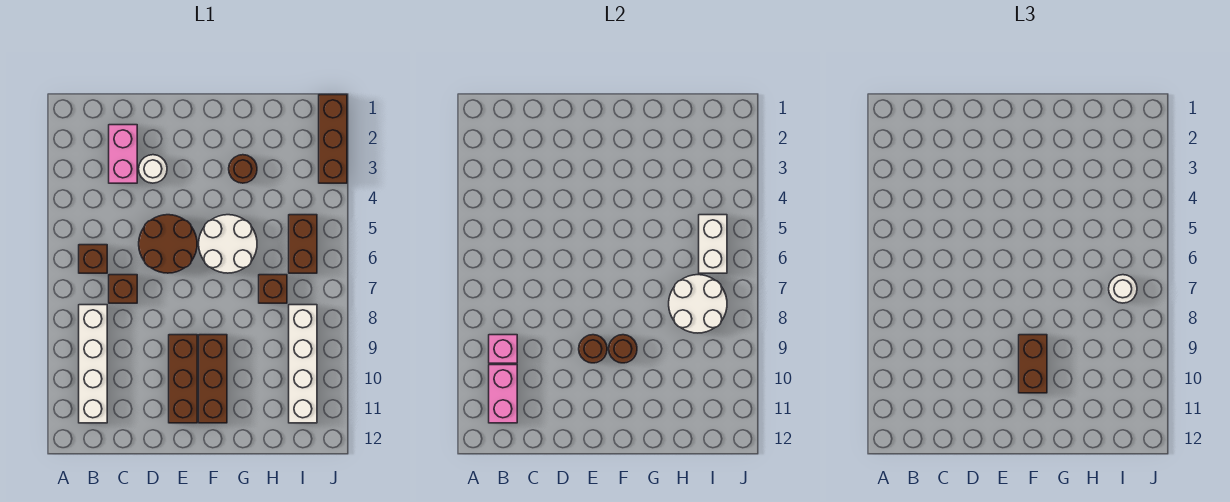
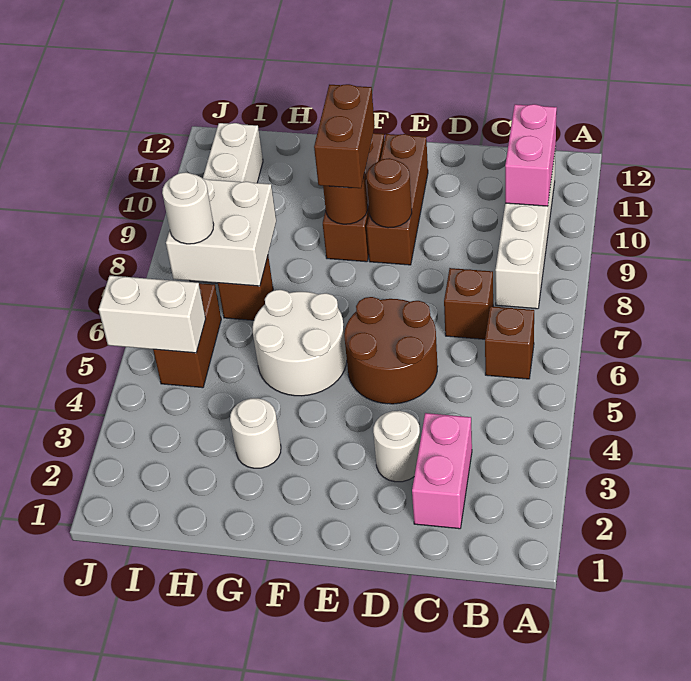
pink brick B9 level 2 -> none
brown round brick G3 level 1 -> white round brick G3 level 1
white round brick H7:I8 level 2 -> white brick H7:I8 level 2
white brick I5:I6 level 2 -> white brick I5:J5 level 2
brown brick J1:J3 level 1 -> none

